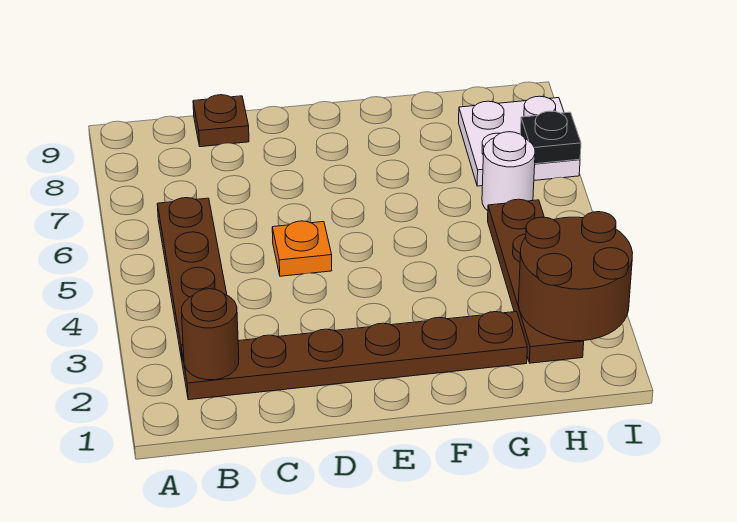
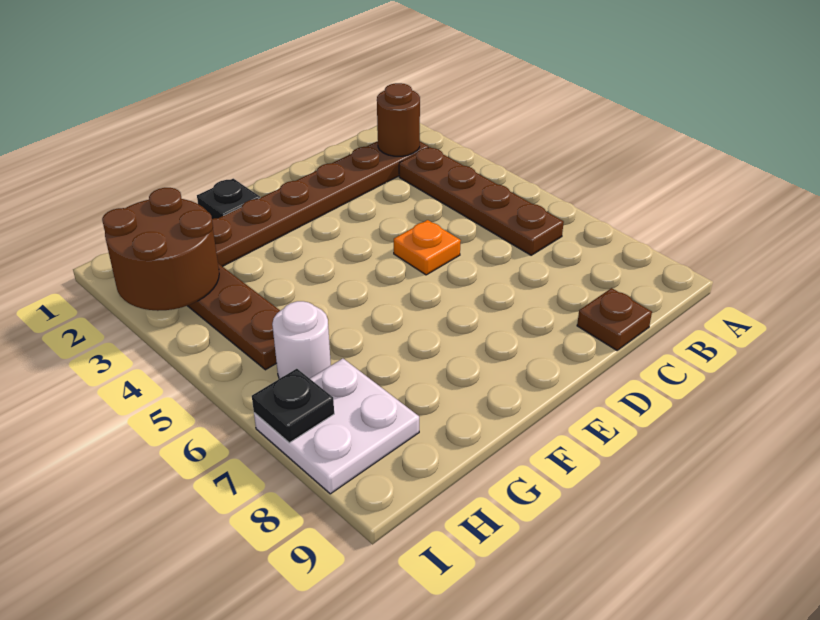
none -> black plate F1 level 1

